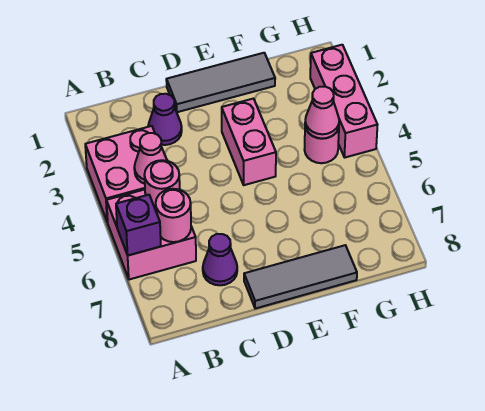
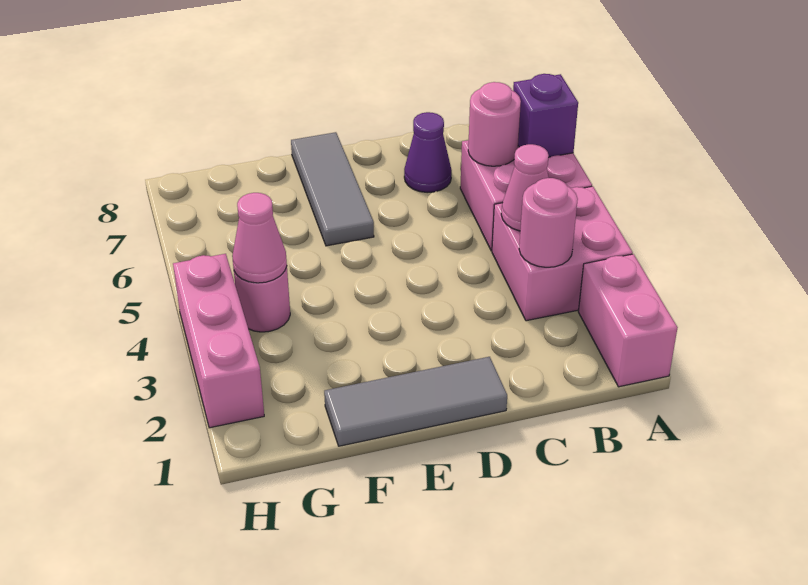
pink round brick B5 level 2 -> pink round brick B3 level 2
purple cone C2 level 1 -> none
grey tile D8:F8 level 1 -> grey tile E6:E8 level 1
pink brick E3:E4 level 1 -> pink brick A1:A2 level 1

